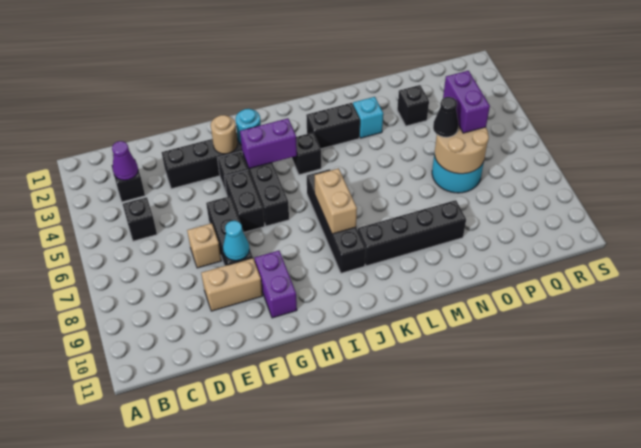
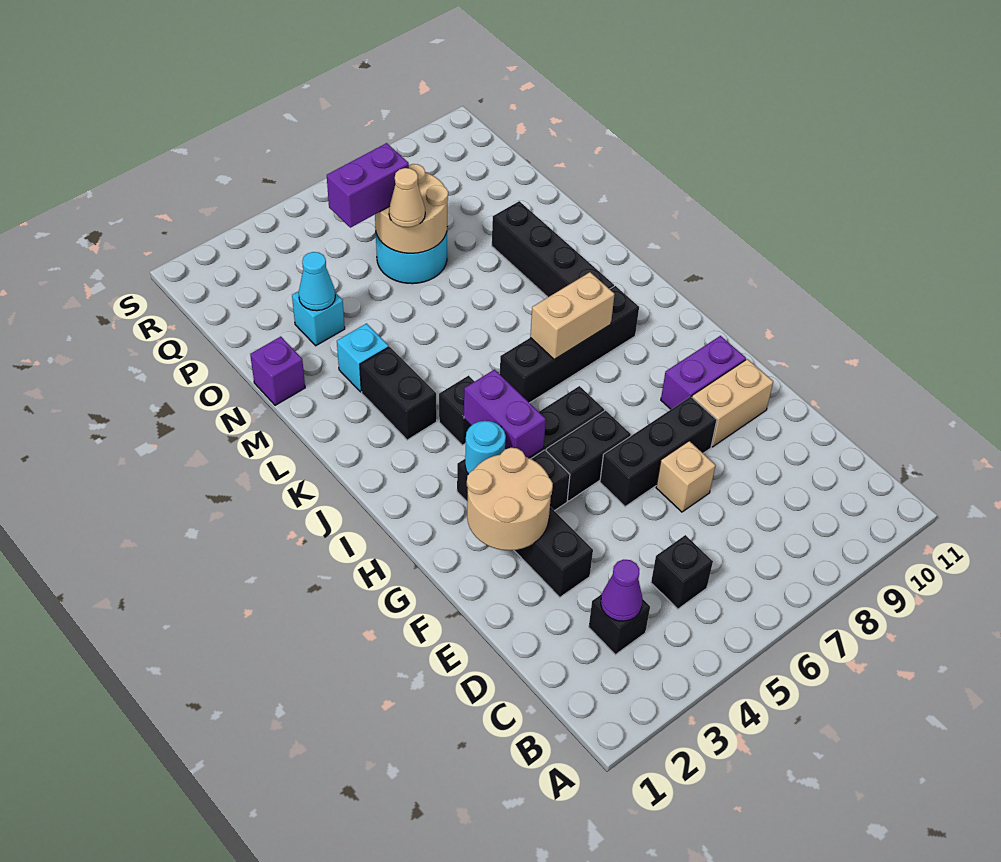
tan brick E9:F9 level 1 -> tan brick F9:F10 level 1
cyan cone F8 level 2 -> cyan cone O3 level 2
tan round brick G3 level 2 -> tan round brick F2:G3 level 2
none -> purple brick N1 level 1
black brick O3 level 1 -> cyan brick O3 level 1
black cone O6 level 3 -> tan cone O6 level 3

